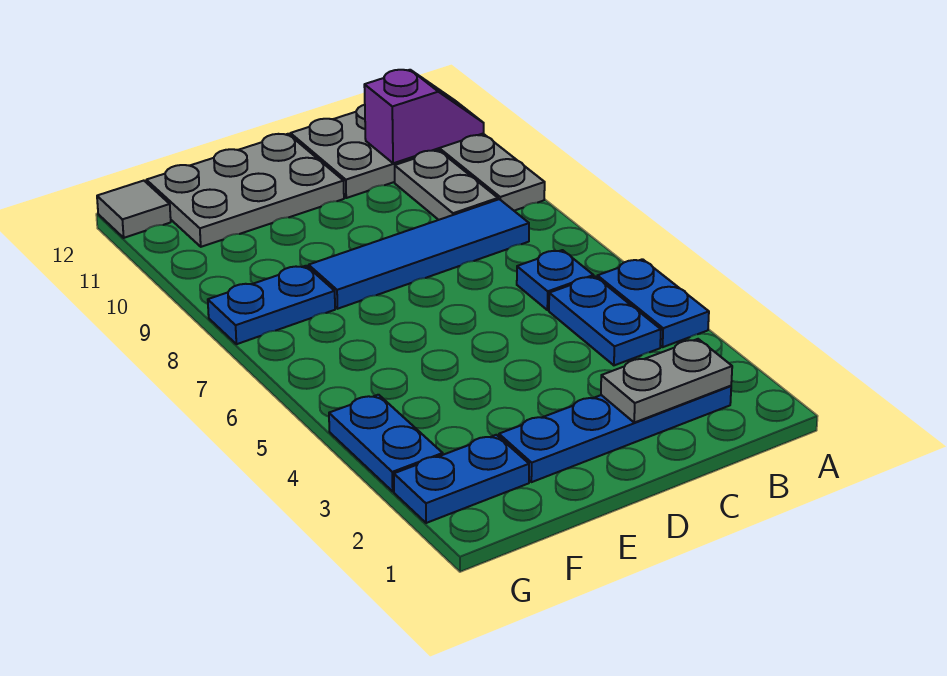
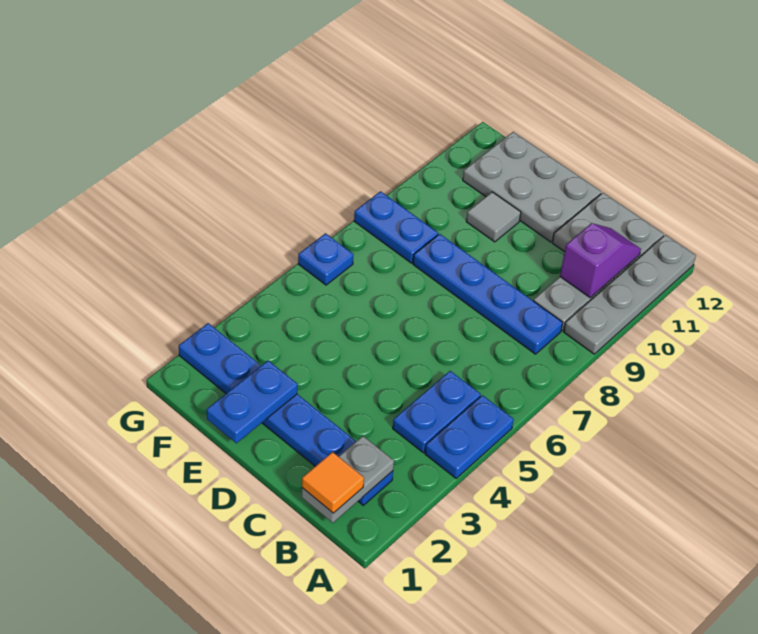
purple slope A11:B11 level 2 top B -> purple slope B10:B11 level 2 top 10
none -> orange tile B1 level 3
grey plate B2:C2 level 2 -> grey plate B1:B2 level 2
blue plate B6 level 1 -> blue plate G6 level 1
blue tile B8:E8 level 1 -> blue plate B8:E8 level 1
blue plate G3:G4 level 1 -> blue plate E1:E2 level 2
grey tile G12 level 1 -> grey tile E10 level 1

